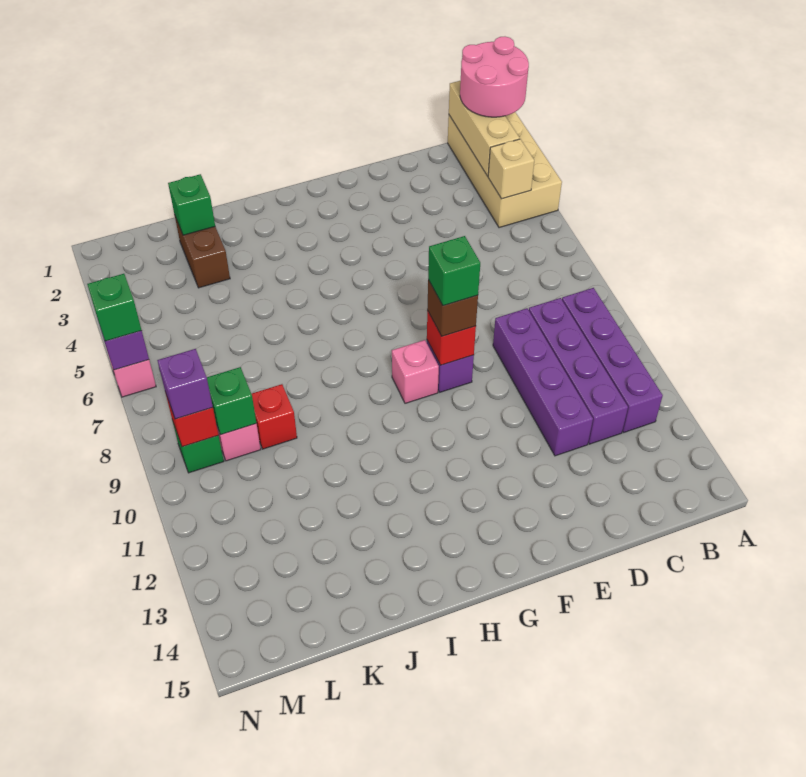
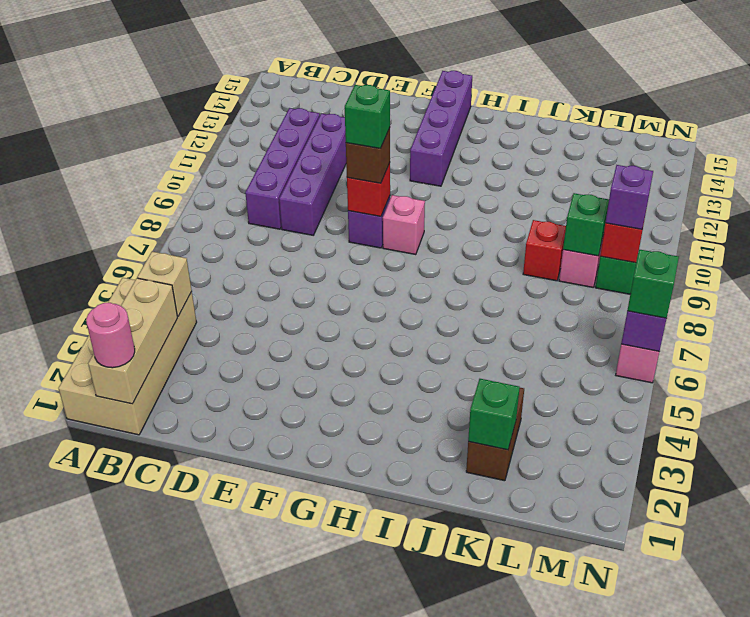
pink round brick A1:B2 level 3 -> pink round brick B1 level 3
purple brick B9:B12 level 1 -> purple brick G12:G15 level 1

